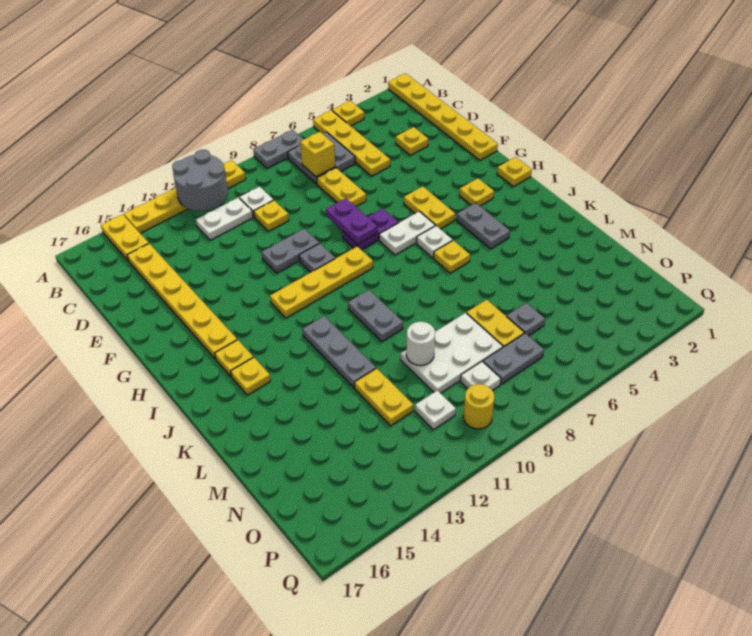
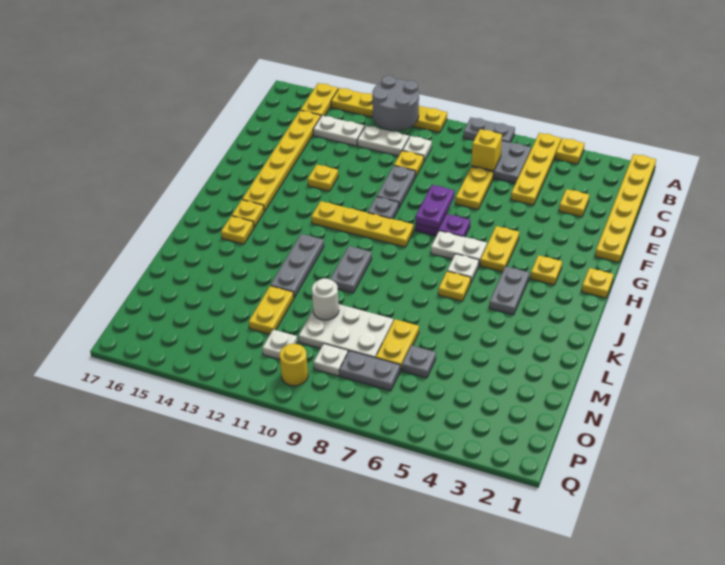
none -> white plate C13:C14 level 1
grey plate F10:F11 level 1 -> grey plate E10:F10 level 1
none -> yellow plate F13 level 1

